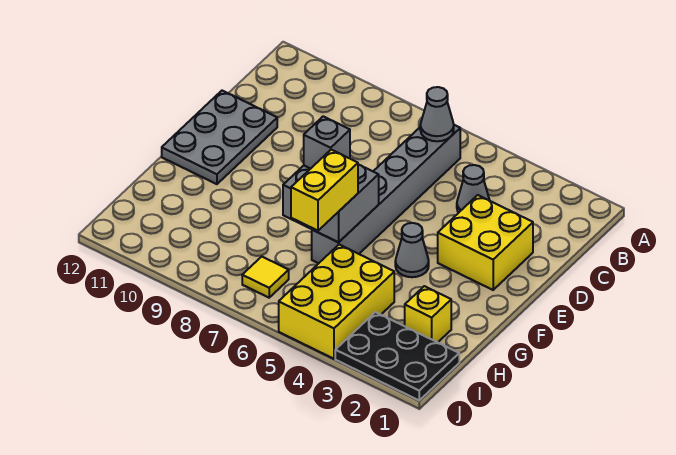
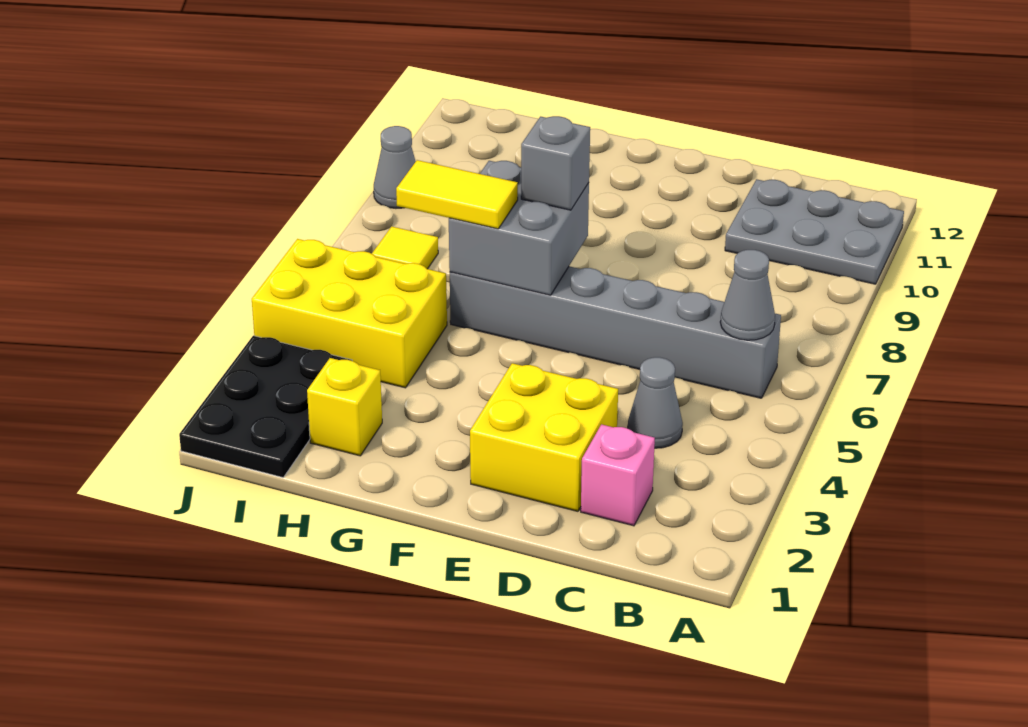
none -> pink brick C2 level 1
grey plate D11:F12 level 1 -> grey plate A10:C11 level 1
grey cone F4 level 1 -> grey cone J9 level 1
yellow brick G6:H6 level 3 -> yellow tile G6:H6 level 3

